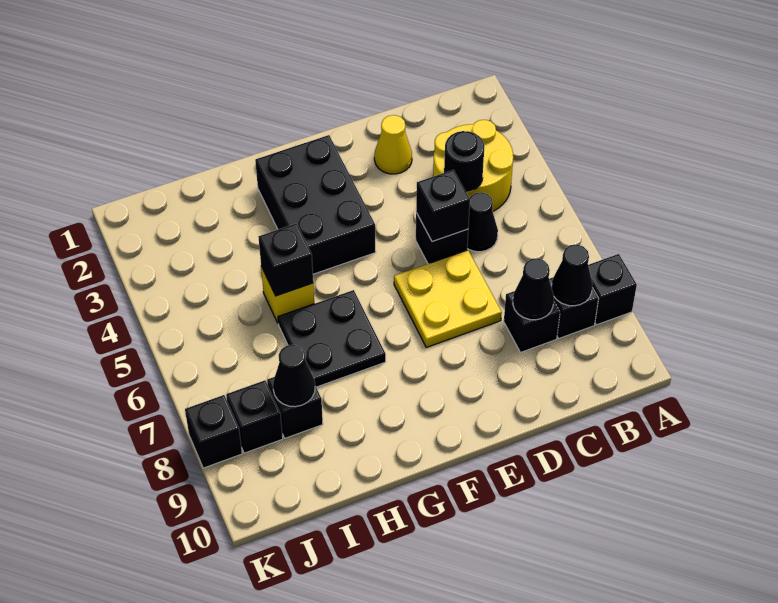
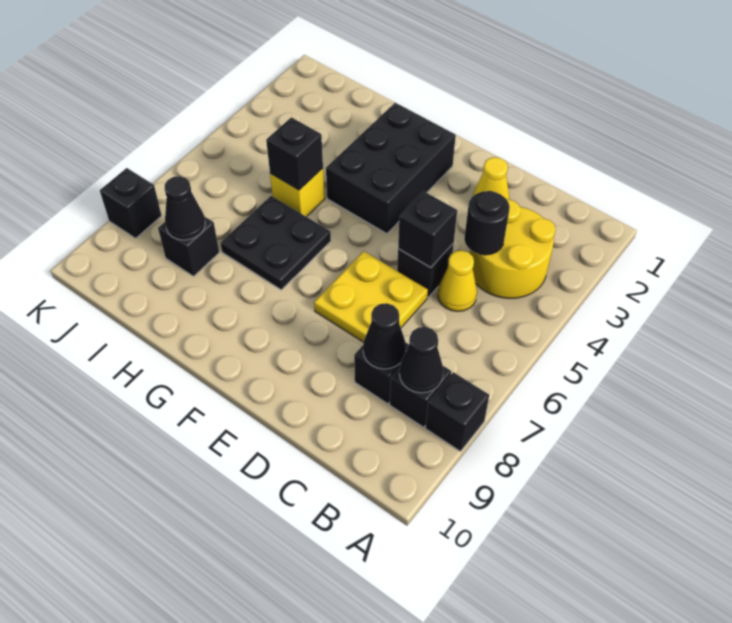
black cone C5 level 1 -> yellow cone C5 level 1
black brick J8 level 1 -> none

